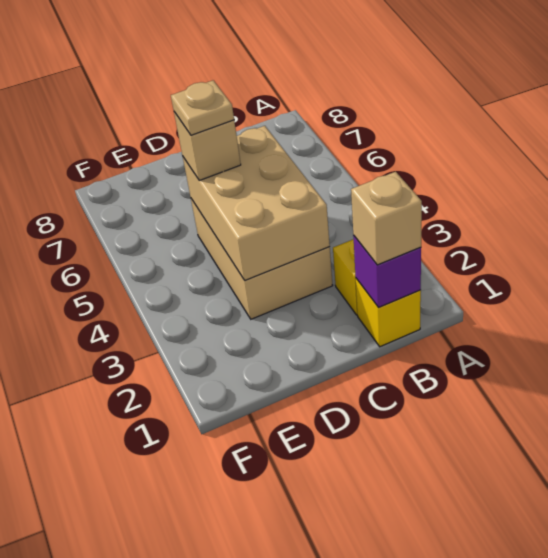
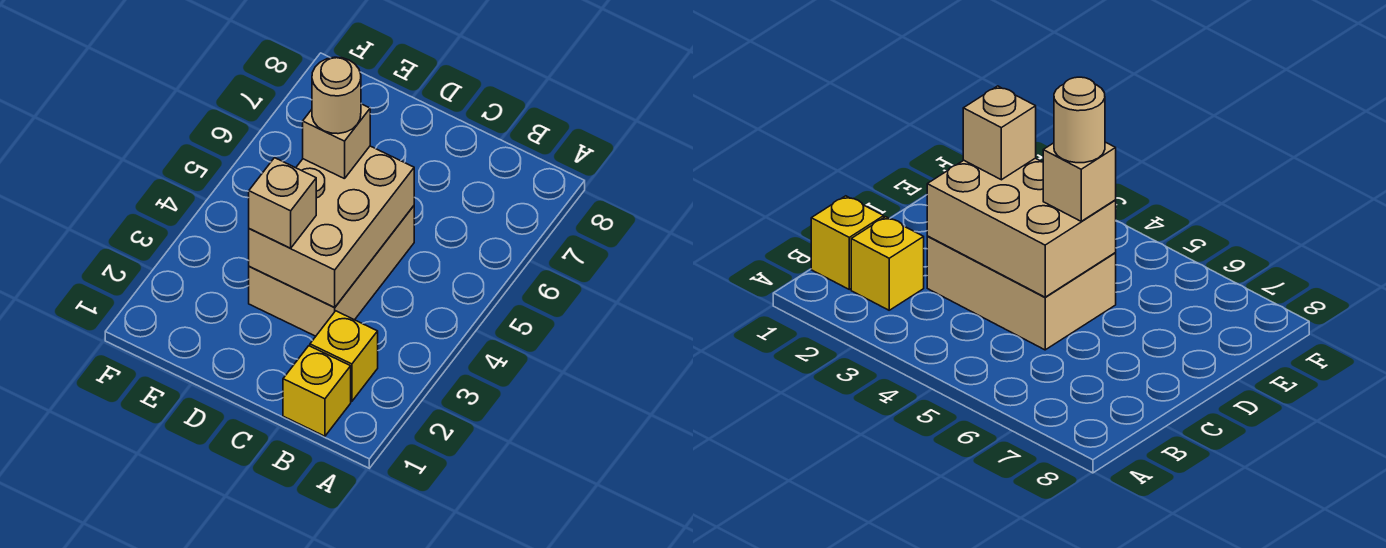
purple brick B1 level 2 -> none
tan brick B1 level 3 -> tan brick D3 level 3
tan plate D5 level 4 -> tan round brick D5 level 4

